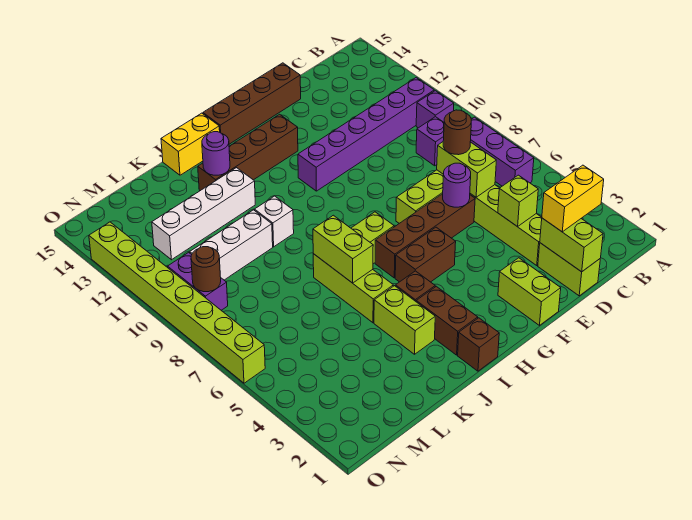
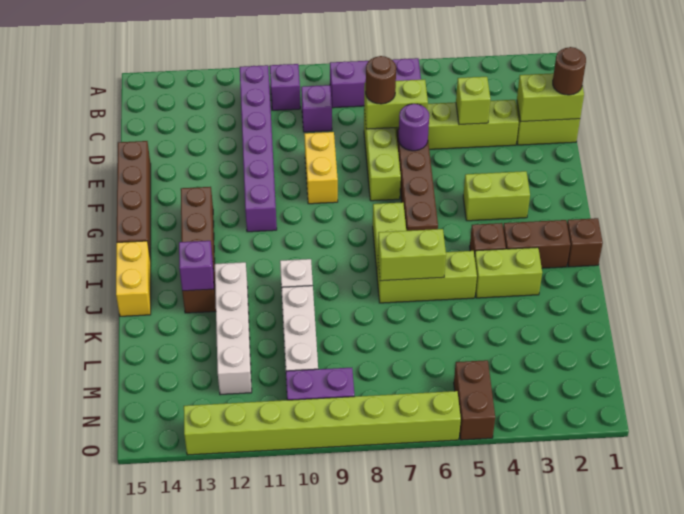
yellow brick C2:D2 level 3 -> yellow brick E9:F9 level 1
lime brick F1:F2 level 1 -> lime brick G3:G4 level 1
brown brick G5:H5 level 1 -> brown brick N5:O5 level 1
purple round brick J13 level 2 -> purple brick J13 level 2
brown round brick N9 level 2 -> brown round brick D1 level 3

